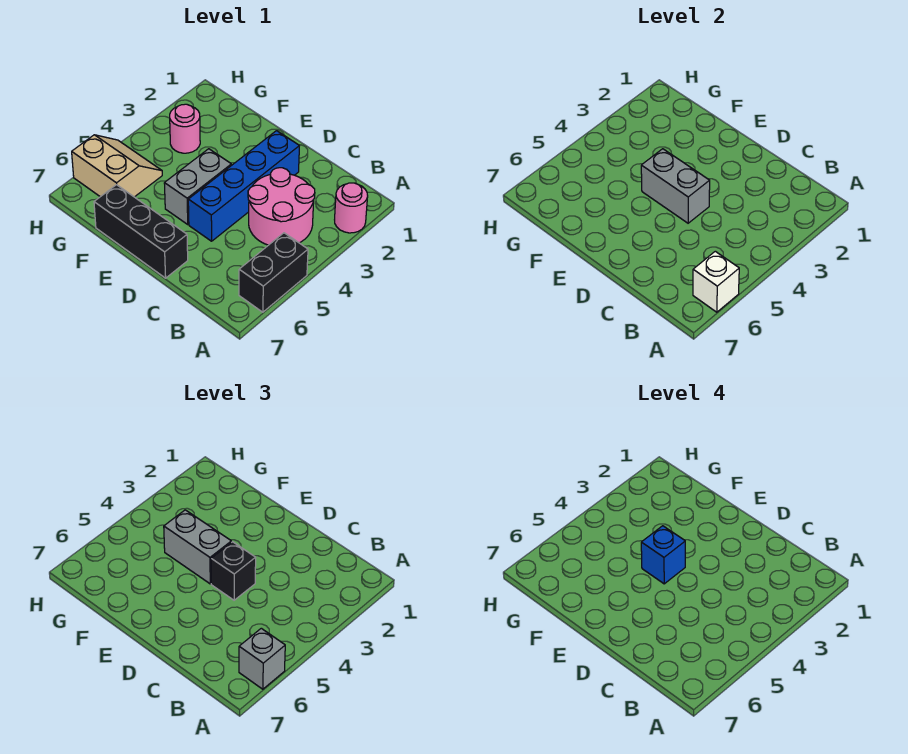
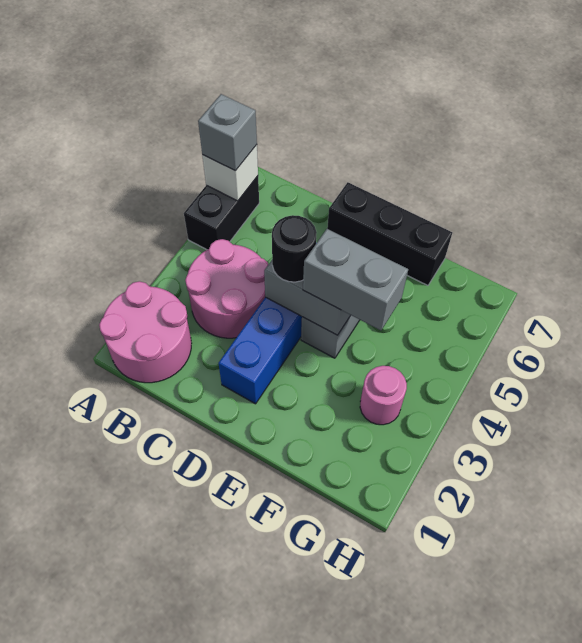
pink round brick A2 level 1 -> pink round brick A1:B2 level 1
black brick D4 level 3 -> black round brick D4 level 3
blue brick E4 level 4 -> none
tan slope G5:H6 level 1 top 6 -> none

